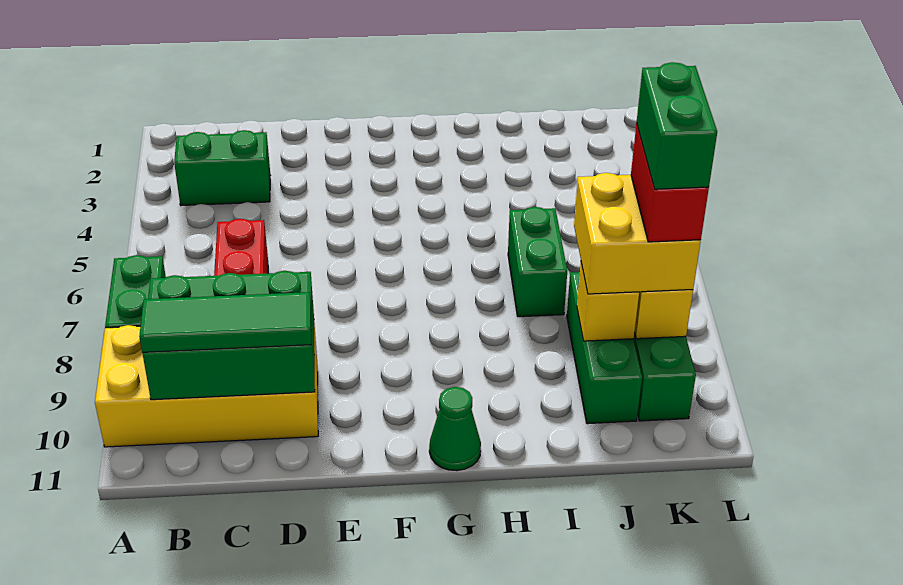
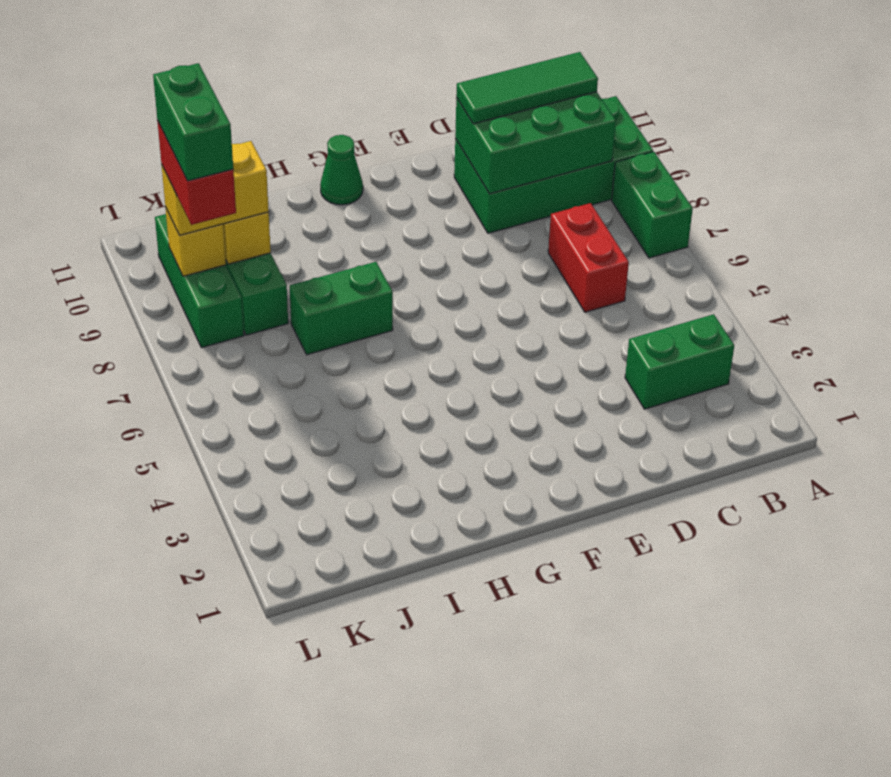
yellow brick A9:D10 level 1 -> green brick A9:D10 level 1
green brick I6:I7 level 1 -> green brick H7:I7 level 1
yellow brick J8:K9 level 3 -> yellow brick J9:K9 level 3

